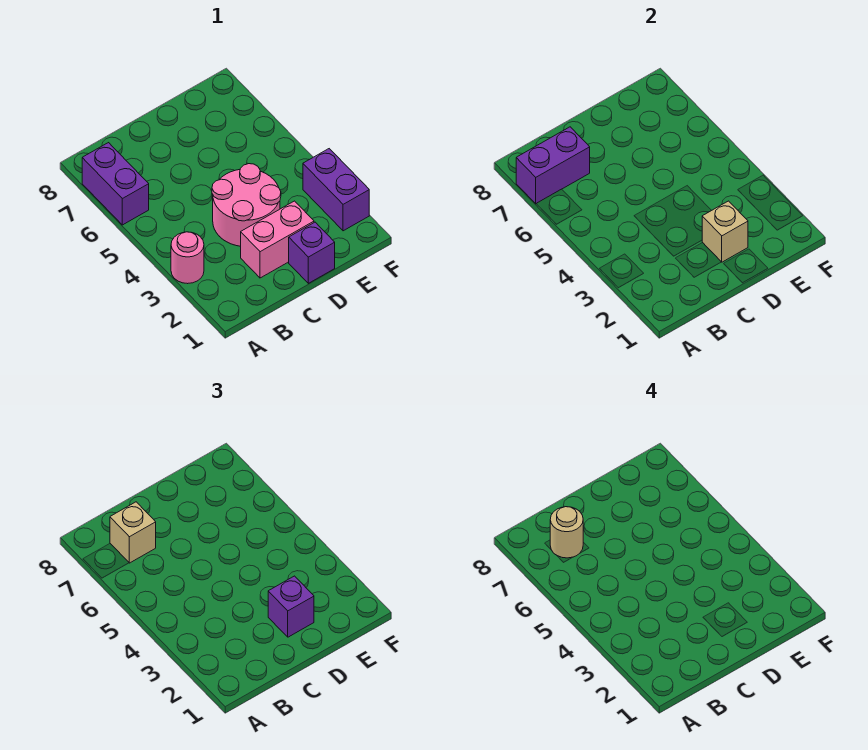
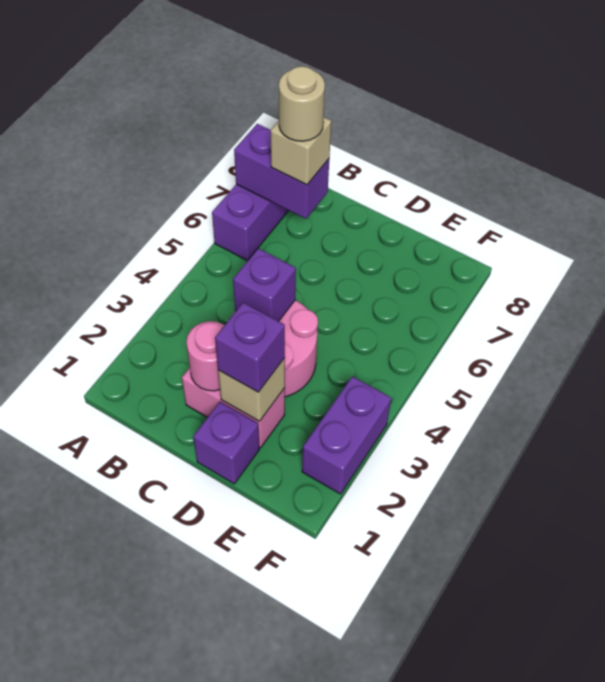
pink round brick A3 level 1 -> pink round brick C2 level 2
none -> purple brick C4 level 2

